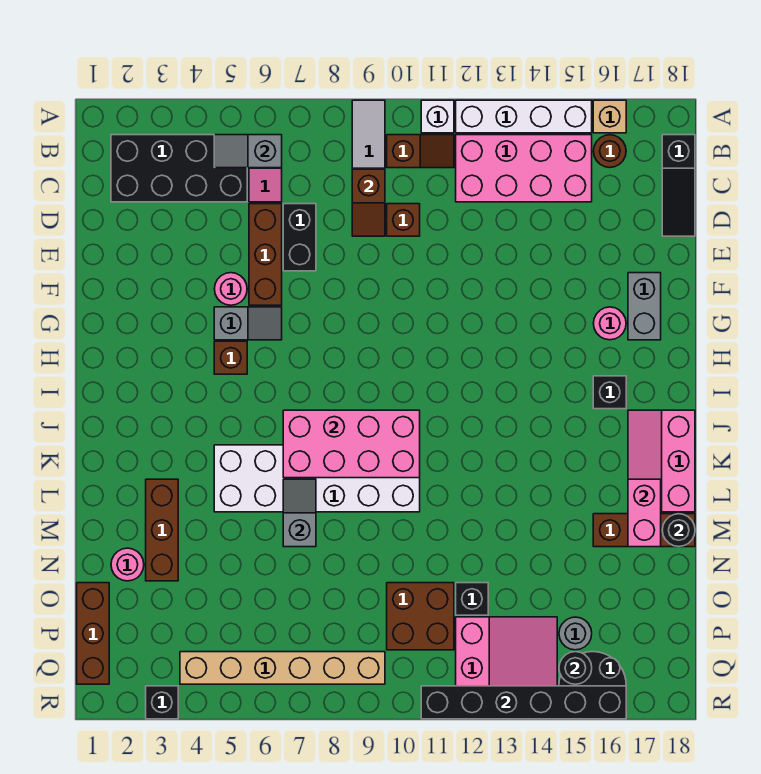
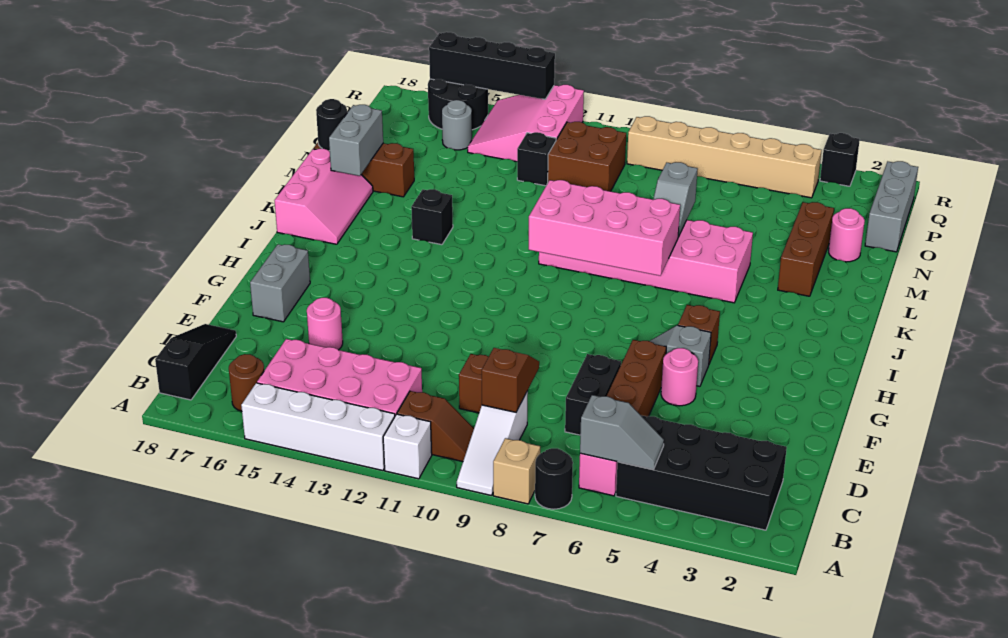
tan brick A16 level 1 -> tan brick A8 level 1
brown slope B10:B11 level 1 top 10 -> brown slope B10:B11 level 1 top 11
pink round brick G16 level 1 -> pink round brick E15 level 1
black brick I16 level 1 -> black brick K14 level 1
white brick K5:L10 level 1 -> pink brick K5:L10 level 1
pink brick L17:M17 level 2 -> grey brick L17:M17 level 2
brown brick O1:Q1 level 1 -> grey brick O1:Q1 level 1
black round brick Q15 level 2 -> black round brick A7 level 1
black brick R11:R16 level 2 -> black brick R13:R16 level 2

